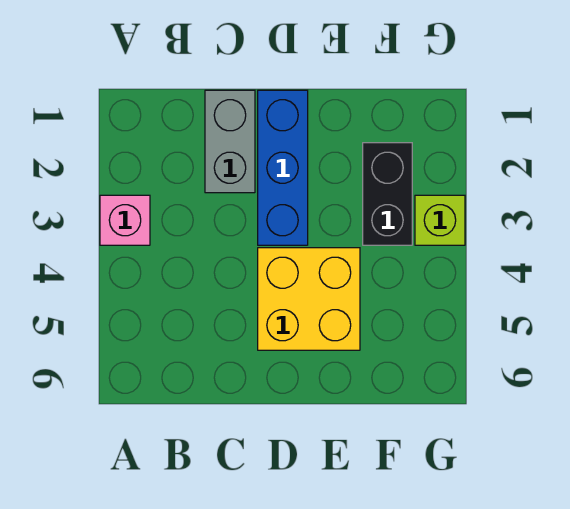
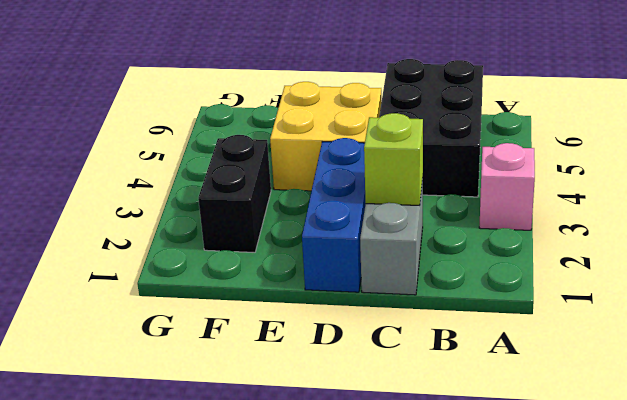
none -> black brick B4:C6 level 1
lime brick G3 level 1 -> lime brick C2 level 2

